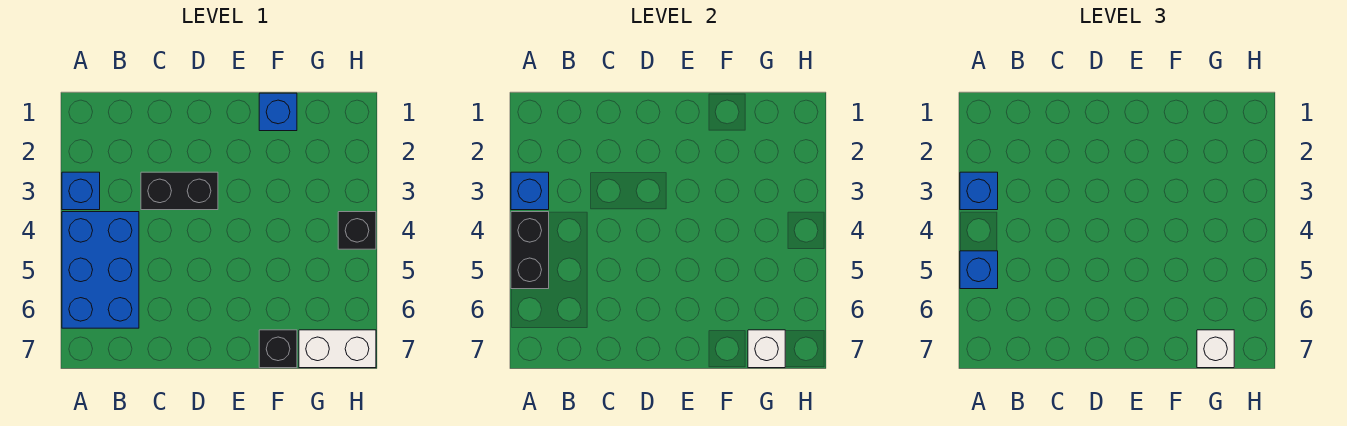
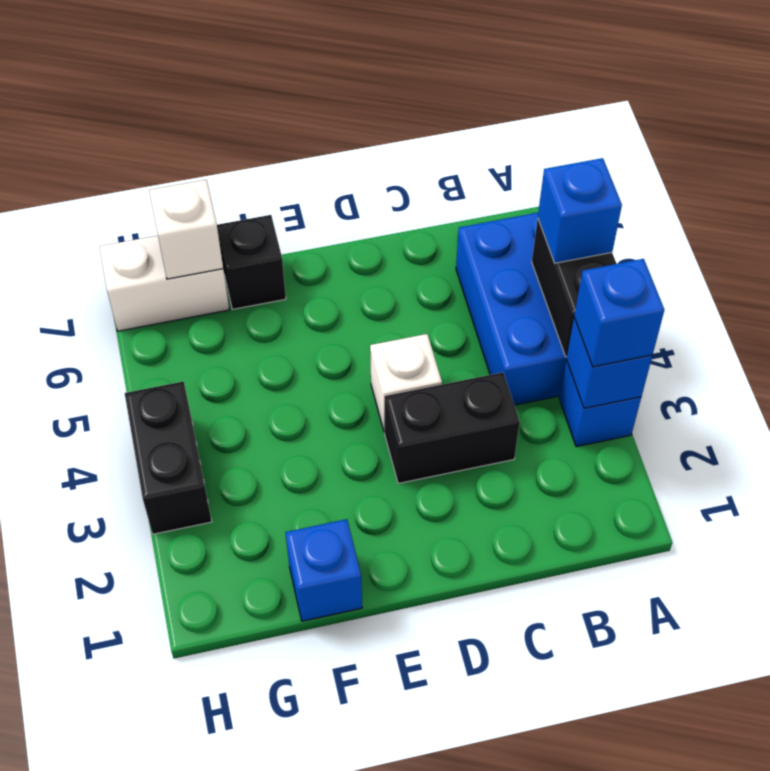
white brick G7 level 3 -> white brick D4 level 1
black brick H4 level 1 -> black brick H3:H4 level 1

